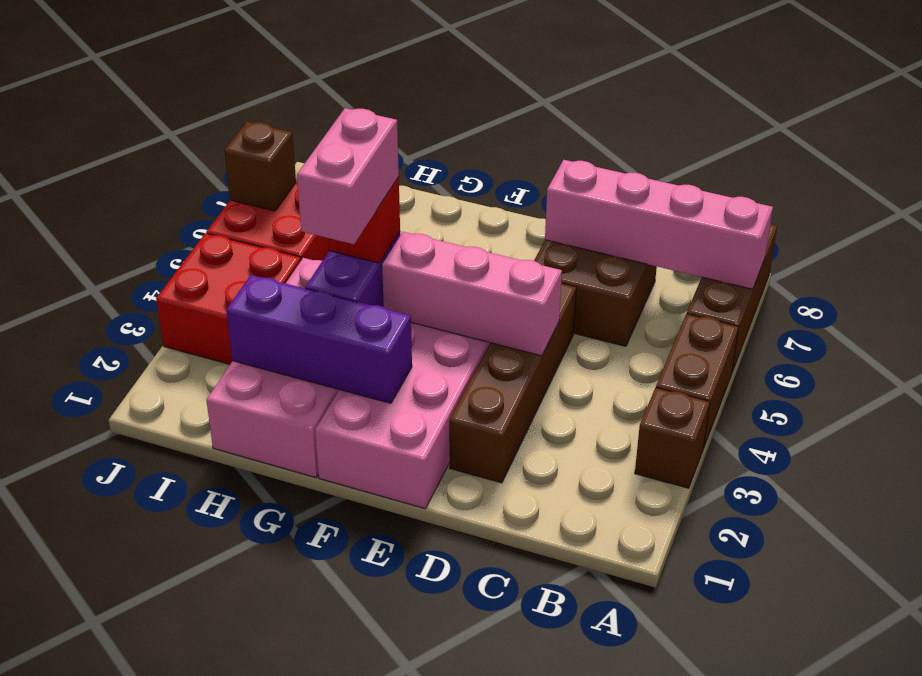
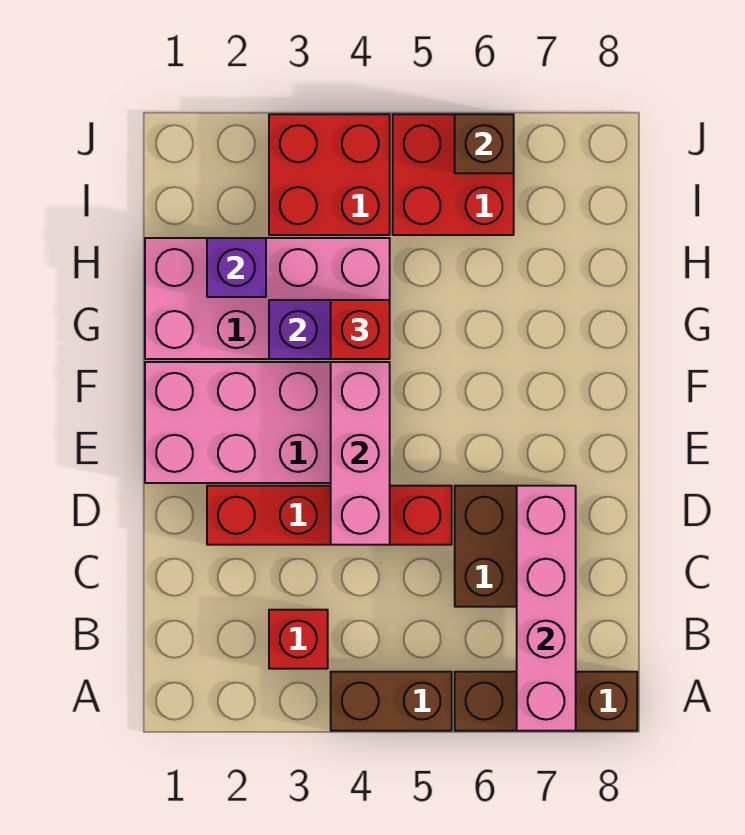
brown brick A3 level 1 -> none
none -> red brick B3 level 1
brown brick D2:D5 level 1 -> red brick D2:D5 level 1
purple brick F2:H2 level 2 -> purple brick H2 level 2
pink brick G3:G4 level 4 -> none

